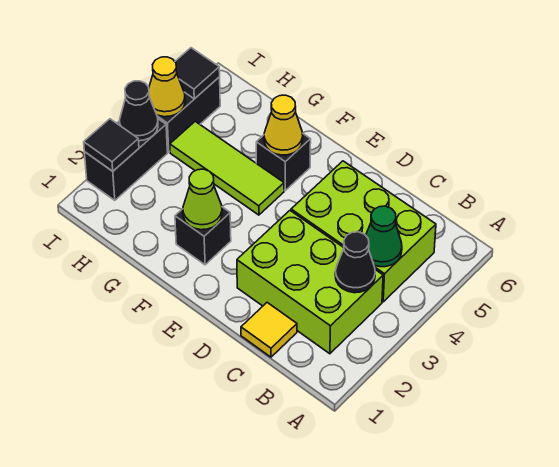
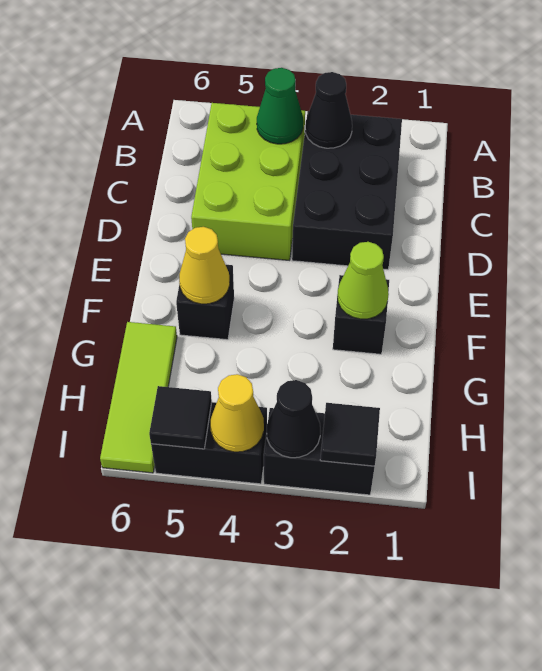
lime brick B2:D3 level 1 -> black brick B2:D3 level 1
yellow tile C1 level 1 -> none
lime tile F4:H4 level 1 -> lime tile G6:I6 level 1

